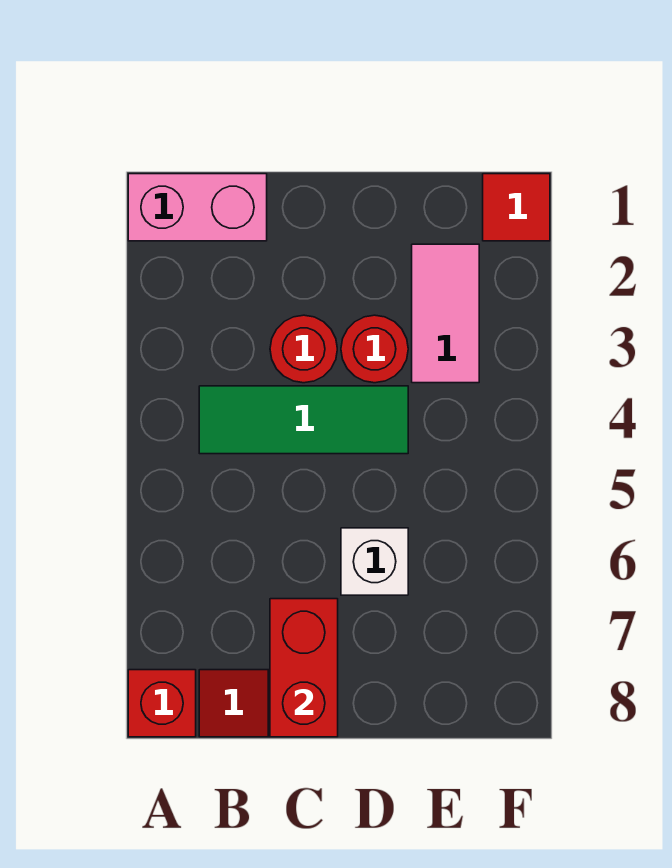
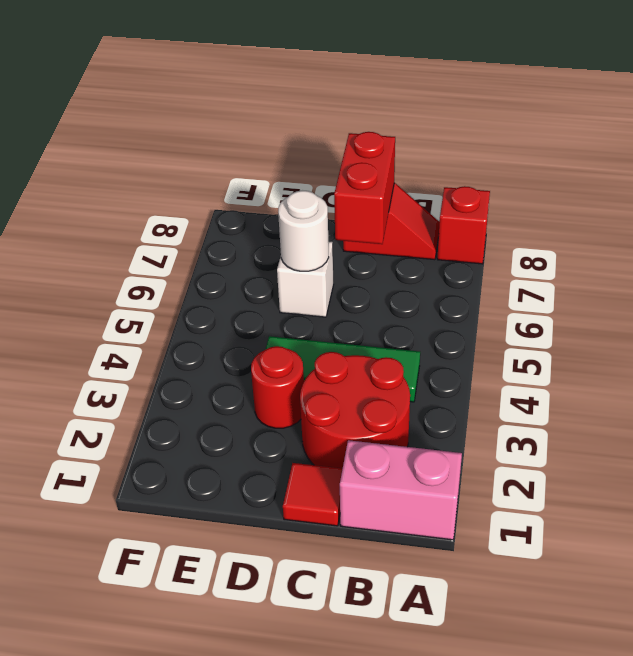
red round brick C3 level 1 -> red round brick B2:C3 level 1
none -> white round brick D6 level 2
pink tile E2:E3 level 1 -> none
red tile F1 level 1 -> red tile C1 level 1

